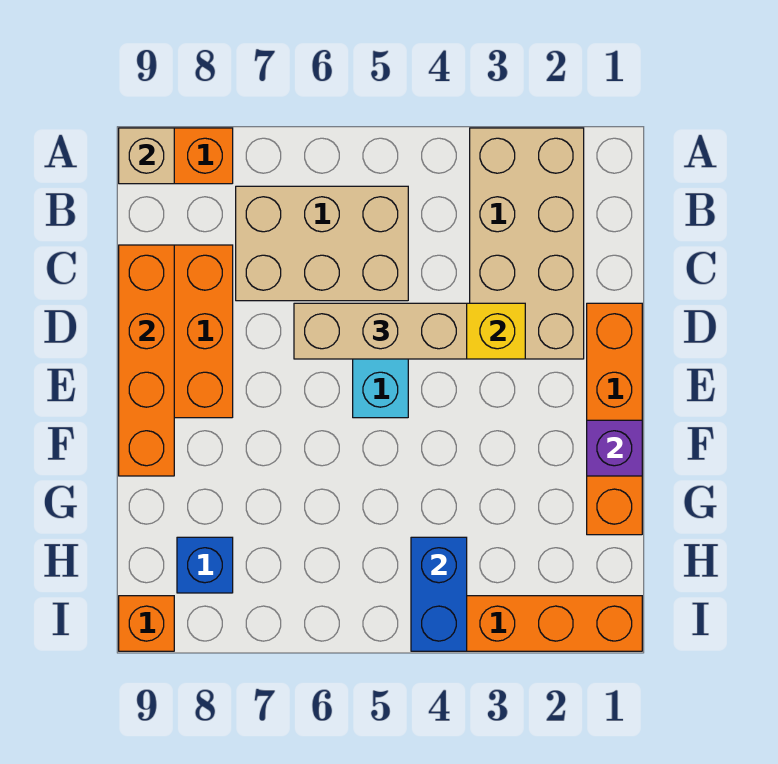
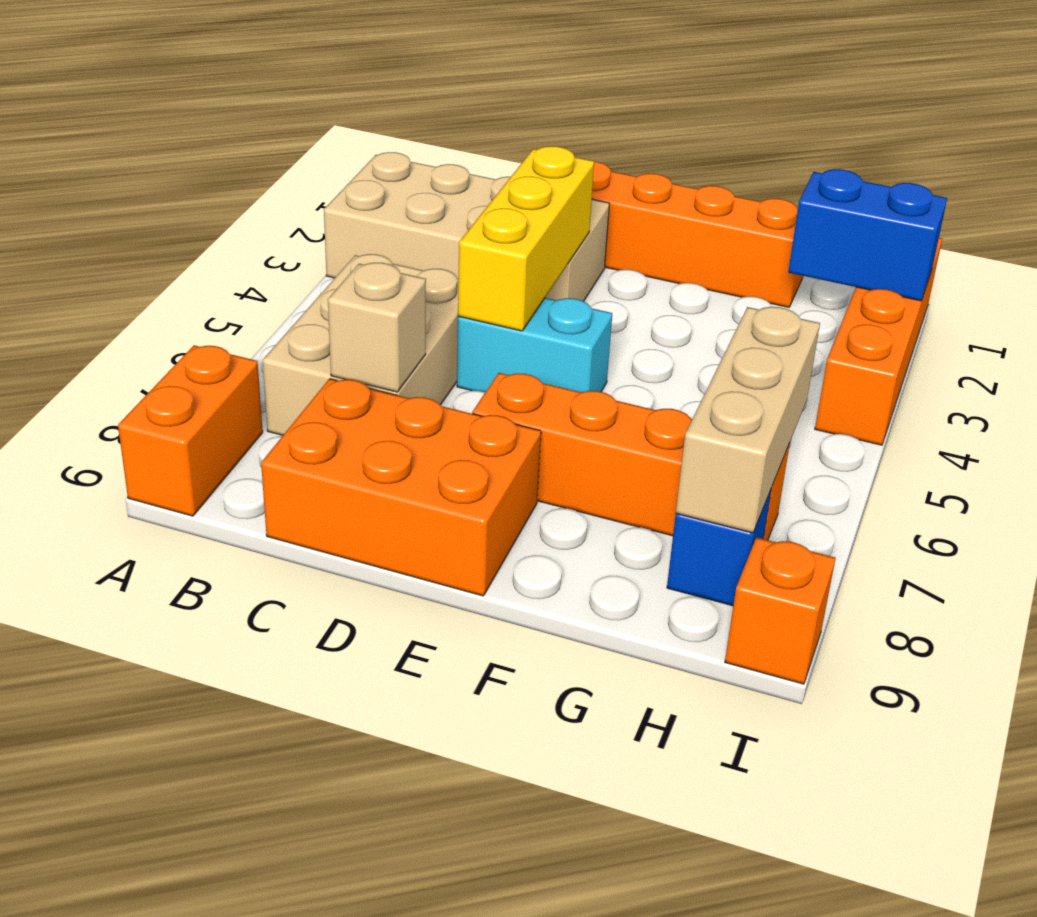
tan brick A9 level 2 -> tan brick C7 level 2
orange brick C9:F9 level 2 -> orange brick E7:H7 level 1
tan brick D4:D6 level 3 -> tan brick H6:H8 level 2
purple brick F1 level 2 -> none
blue brick H4:I4 level 2 -> blue brick H2:I2 level 2

